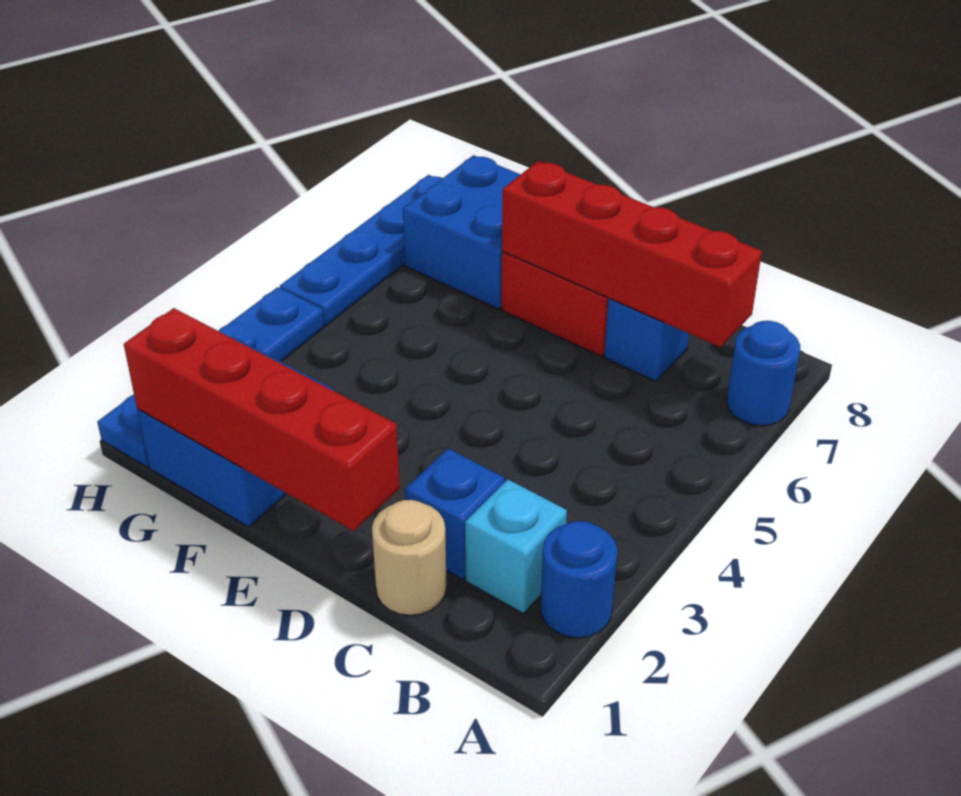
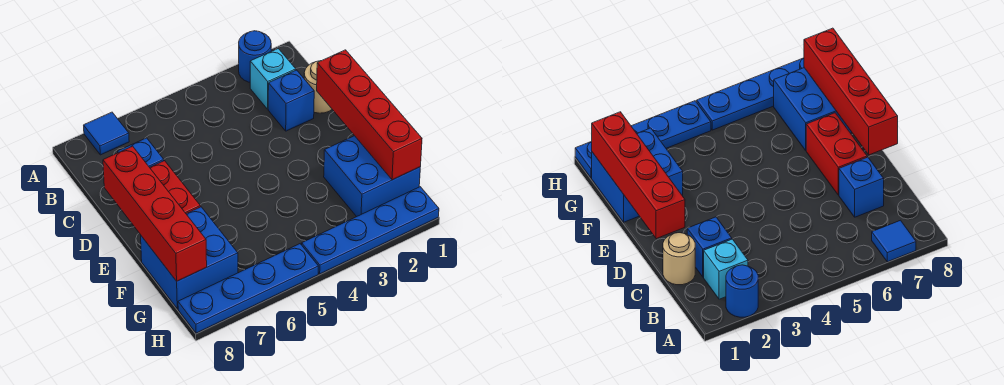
blue round brick A7 level 1 -> blue tile A7 level 1
red brick B7:E7 level 2 -> red brick D8:G8 level 2

